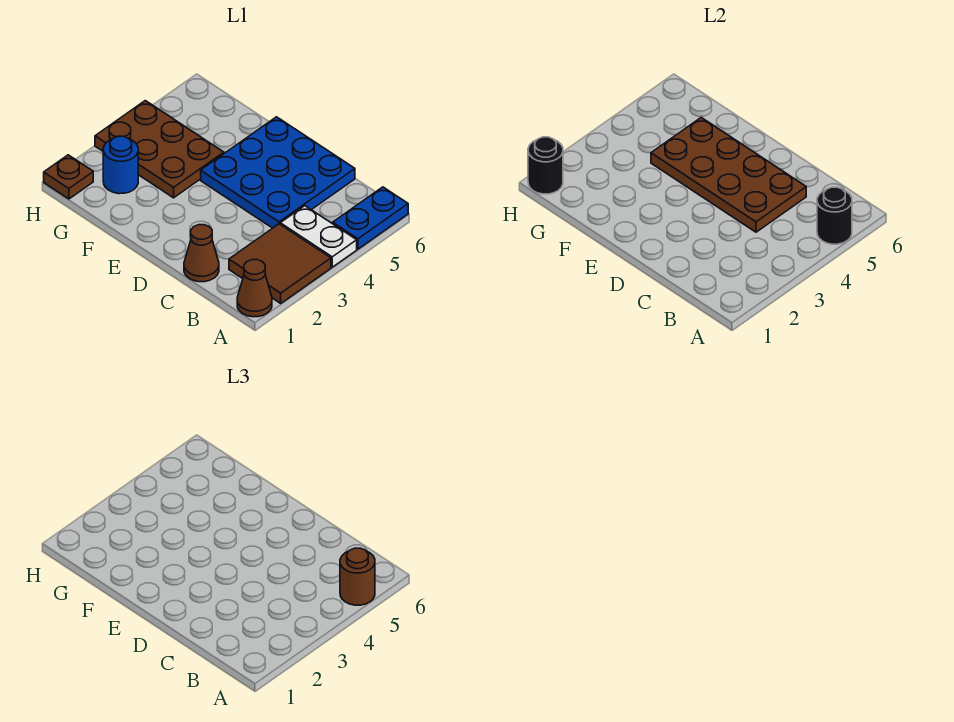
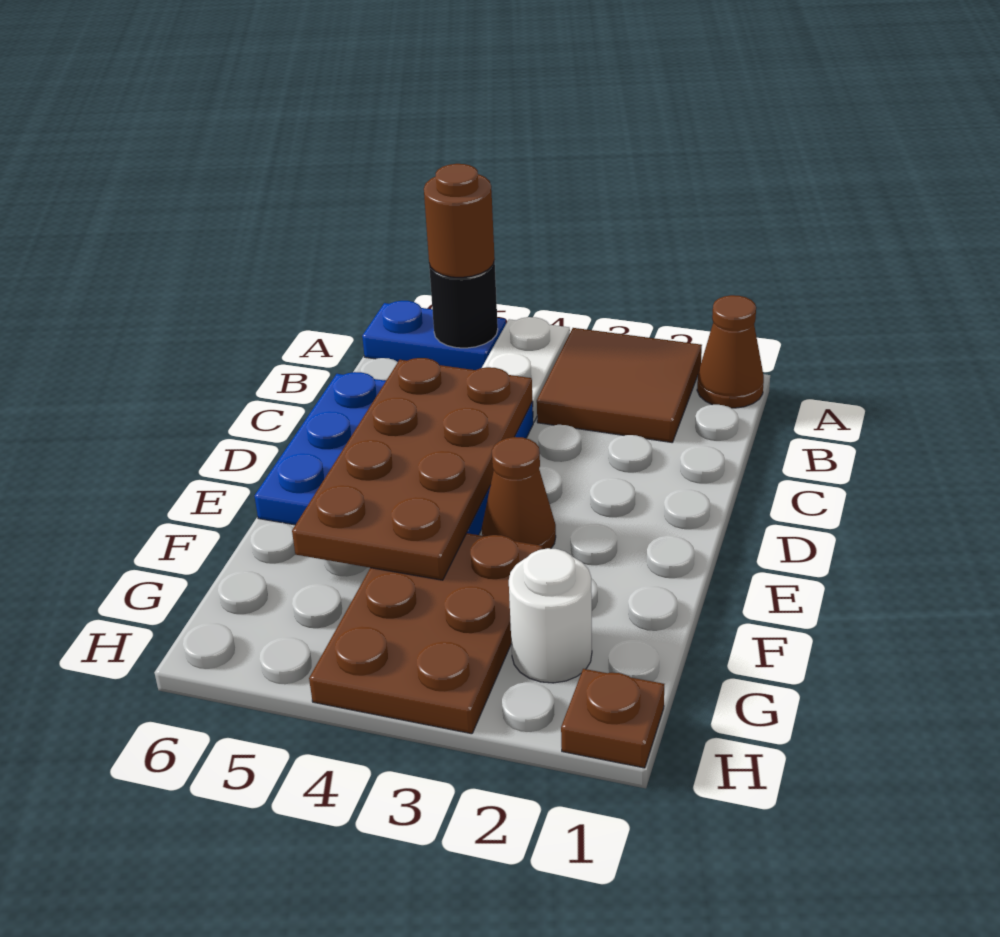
brown cone C1 level 1 -> brown cone E3 level 1
blue round brick G2 level 1 -> white round brick G2 level 1
black round brick H1 level 2 -> none

